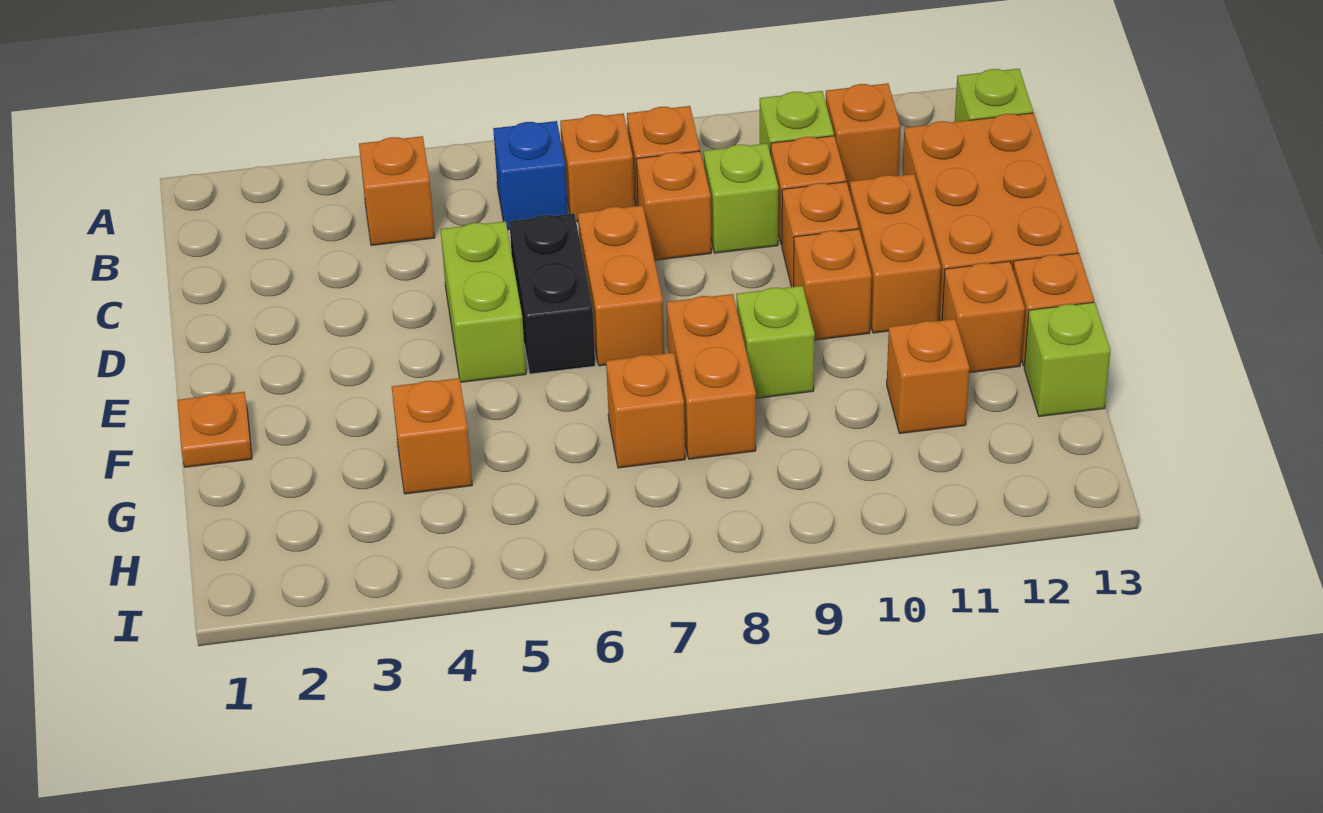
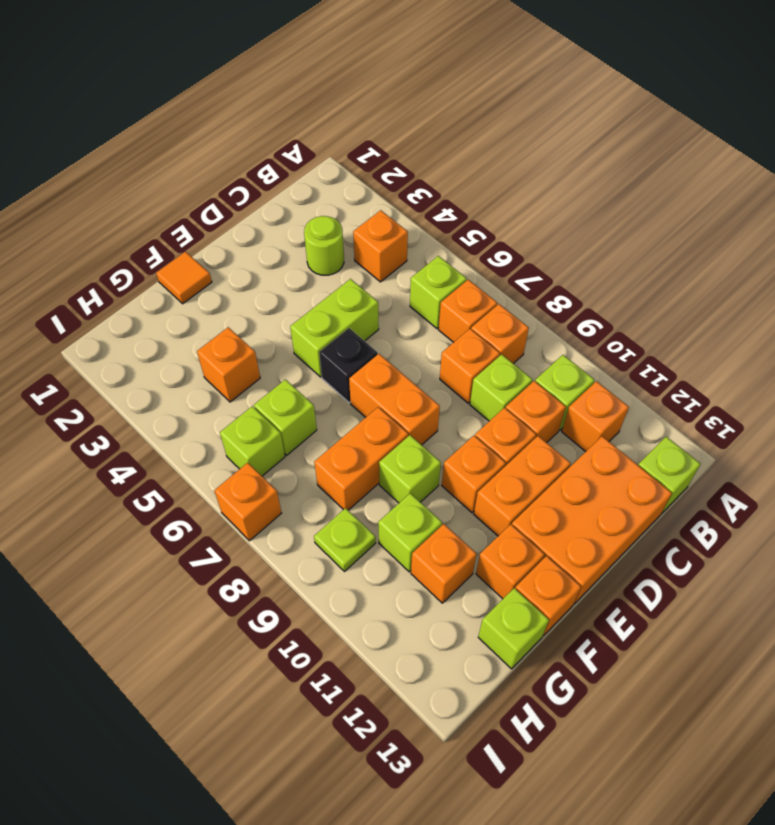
blue brick B6 level 1 -> lime brick B6 level 1
none -> lime round brick C3 level 1
black brick D6:E6 level 1 -> black brick E6 level 1
orange brick D7:E7 level 1 -> orange brick E7:E8 level 1
orange plate F1 level 1 -> orange tile F1 level 1
none -> lime brick G6 level 1
orange brick G7 level 1 -> orange brick I7 level 1
none -> lime brick G10 level 1
none -> lime brick H6 level 1
none -> lime plate H9 level 1

